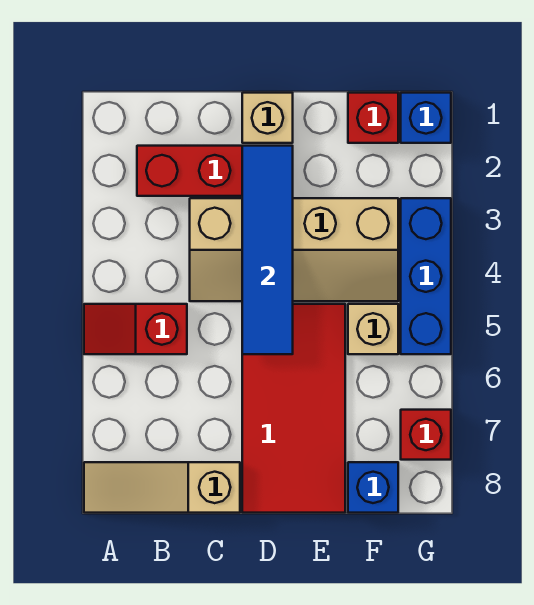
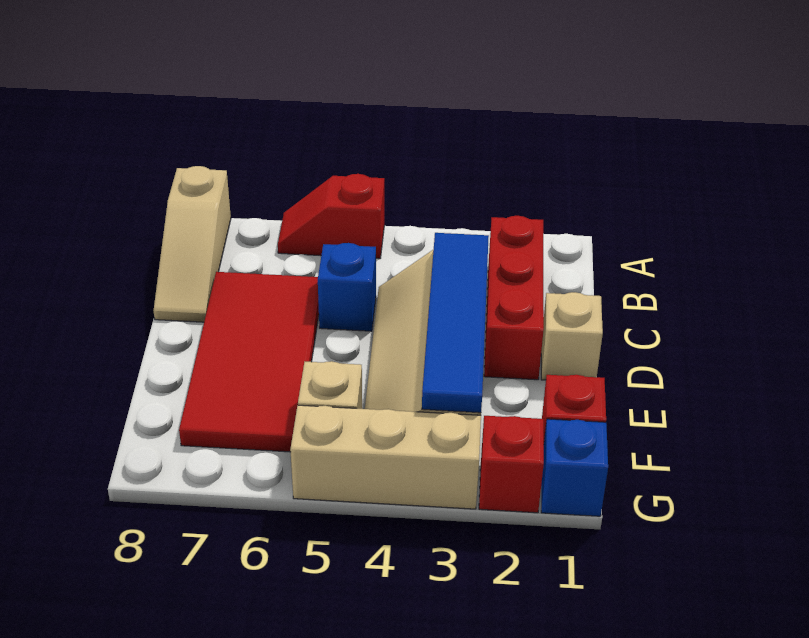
red slope A5:B5 level 1 top B -> red slope A5:A6 level 1 top 5
tan slope A8:C8 level 1 top C -> tan slope A8:C8 level 1 top A
blue tile D2:D5 level 2 -> blue tile C3:F3 level 2
red tile D5:E8 level 1 -> red tile C6:F7 level 1
blue brick F8 level 1 -> blue brick C5 level 1
blue brick G3:G5 level 1 -> tan brick G3:G5 level 1
red brick G7 level 1 -> red brick G2 level 1

